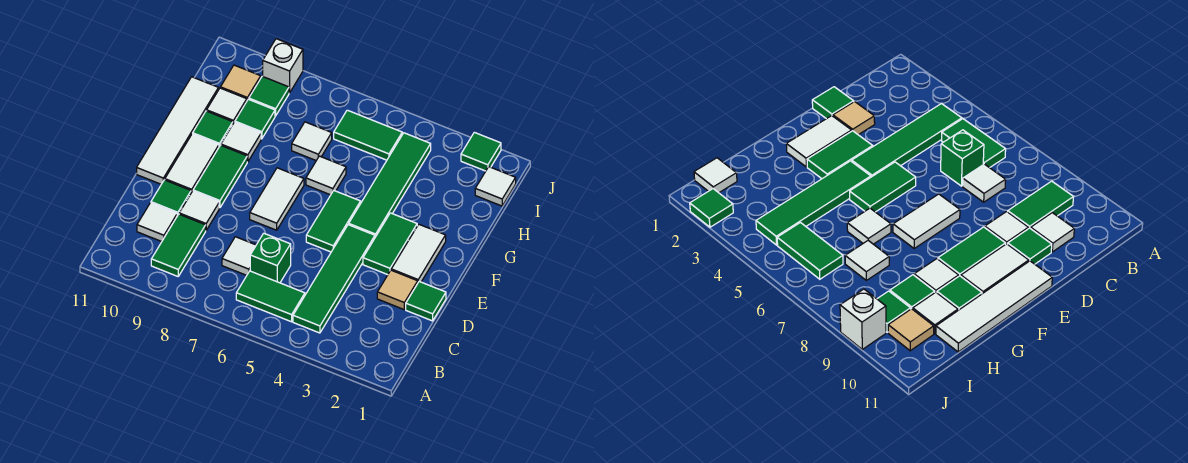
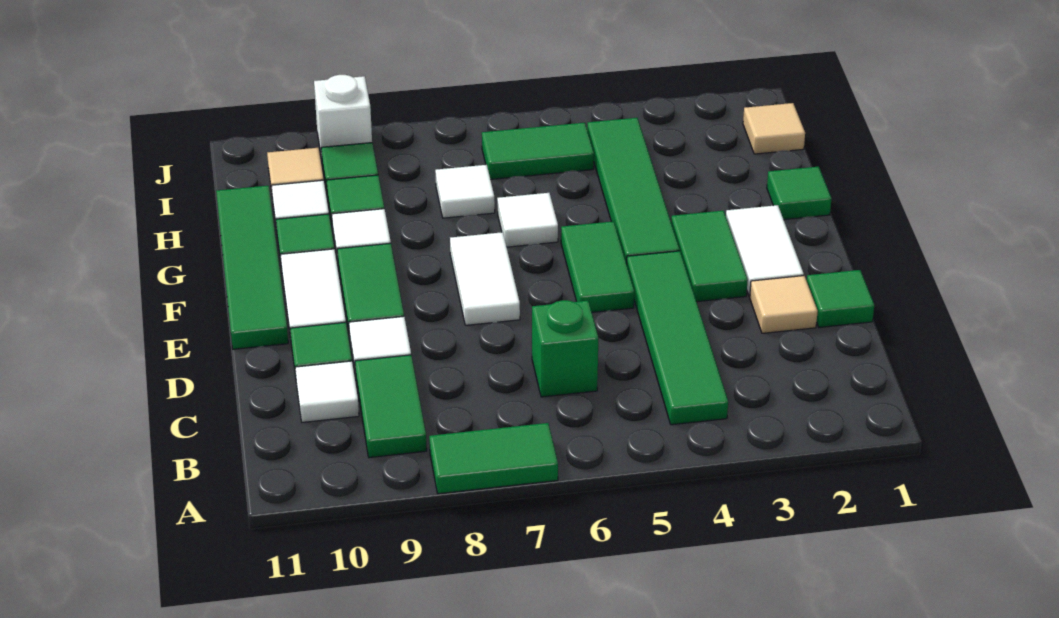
green tile B5:B6 level 1 -> green tile A7:A8 level 1
white tile C7 level 1 -> none
white tile E11:H11 level 1 -> green tile E11:H11 level 1
white tile I1 level 1 -> tan tile I1 level 1
green tile J2 level 1 -> green tile G1 level 1

